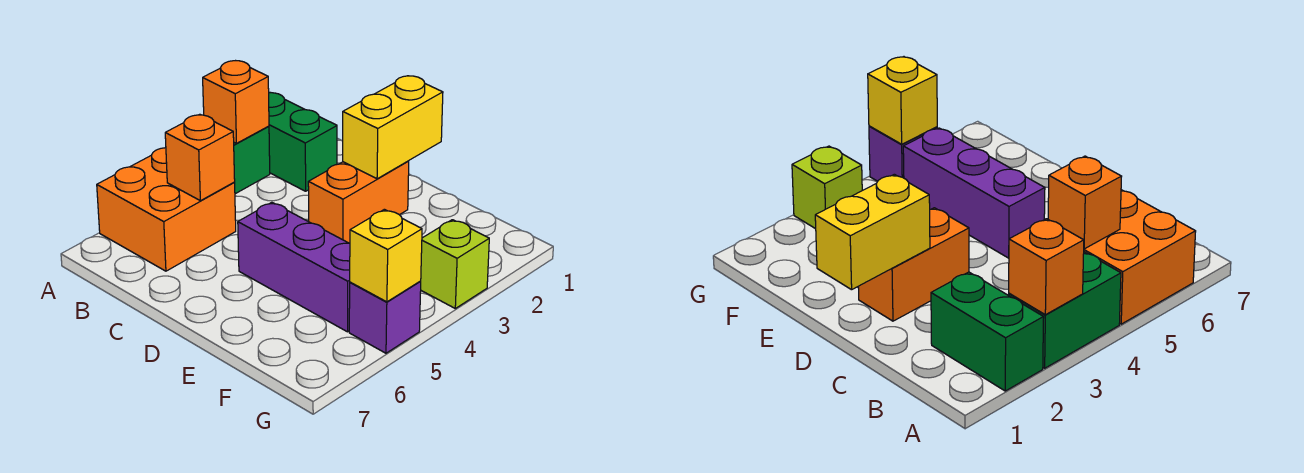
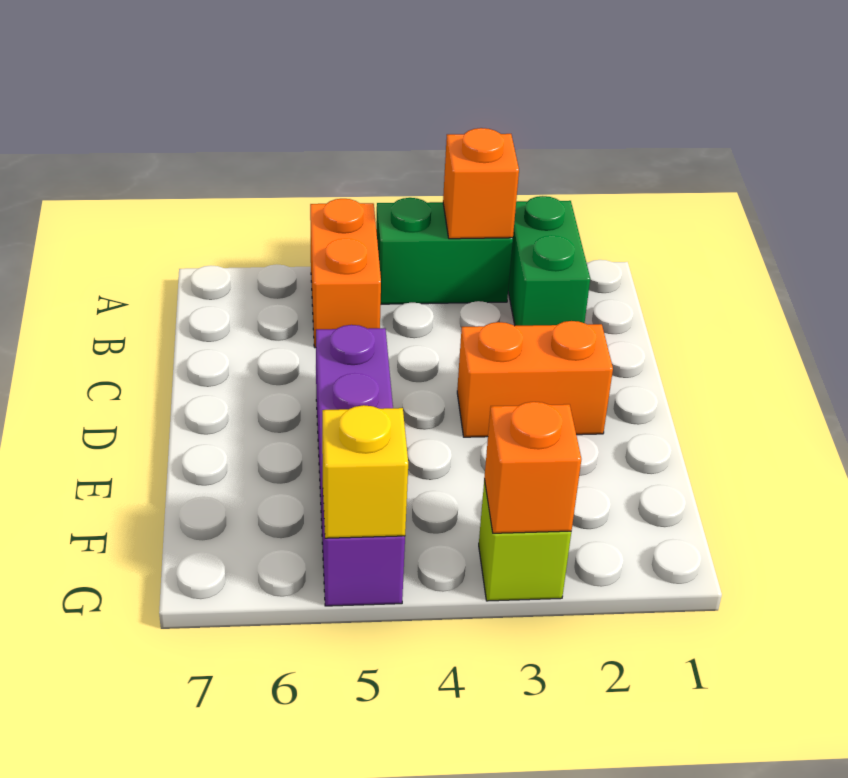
orange brick A5:B6 level 1 -> orange brick A5:B5 level 1
orange brick B5 level 2 -> orange brick G3 level 2
yellow brick D1:D2 level 2 -> none

